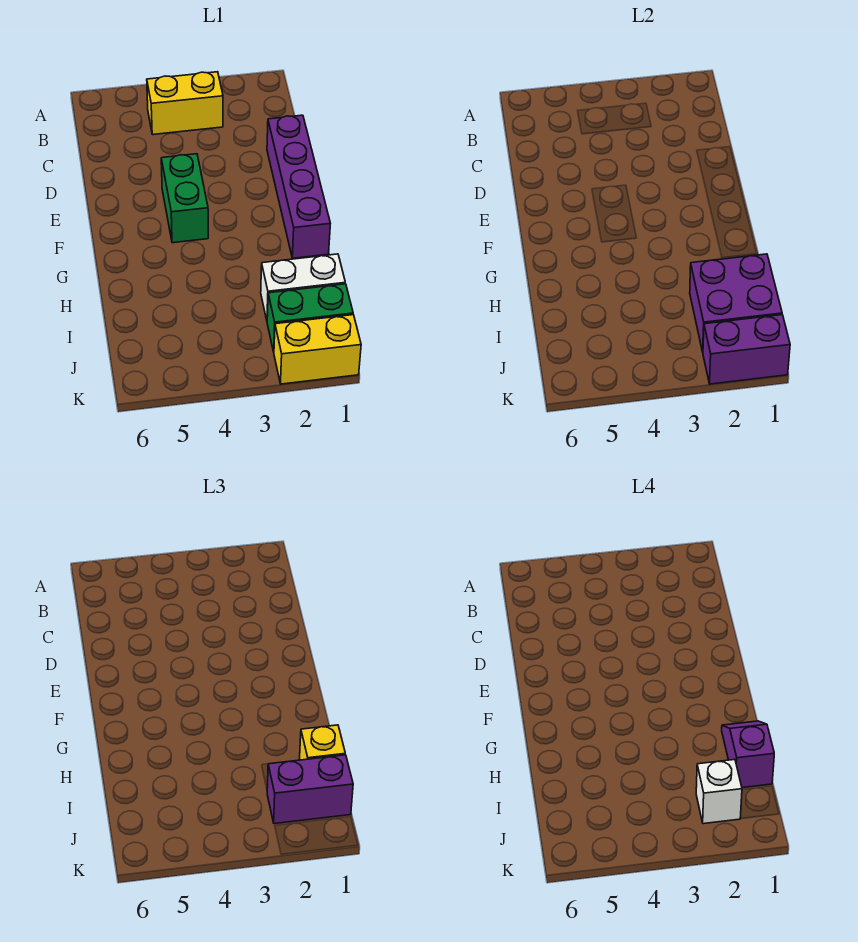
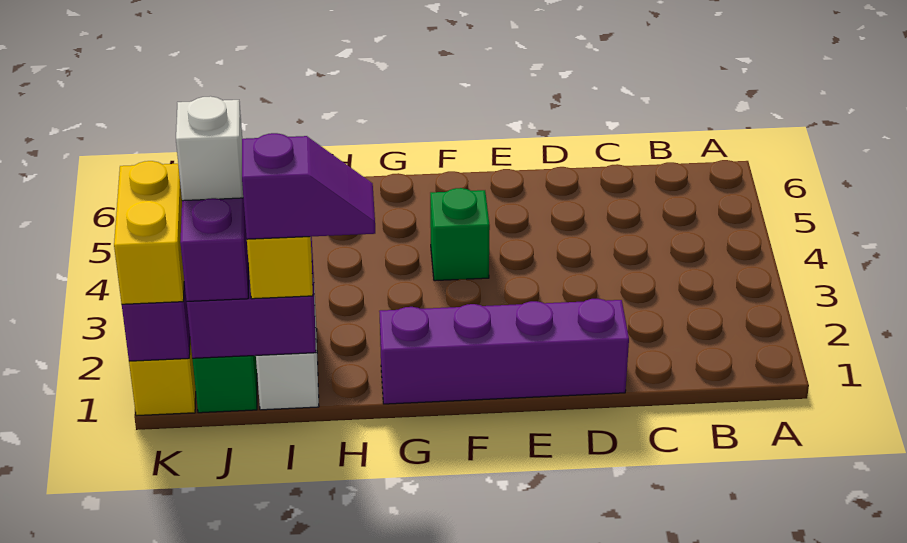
yellow brick B3:B4 level 1 -> yellow brick K1:K2 level 3
green brick E4:F4 level 1 -> green brick F4 level 1

